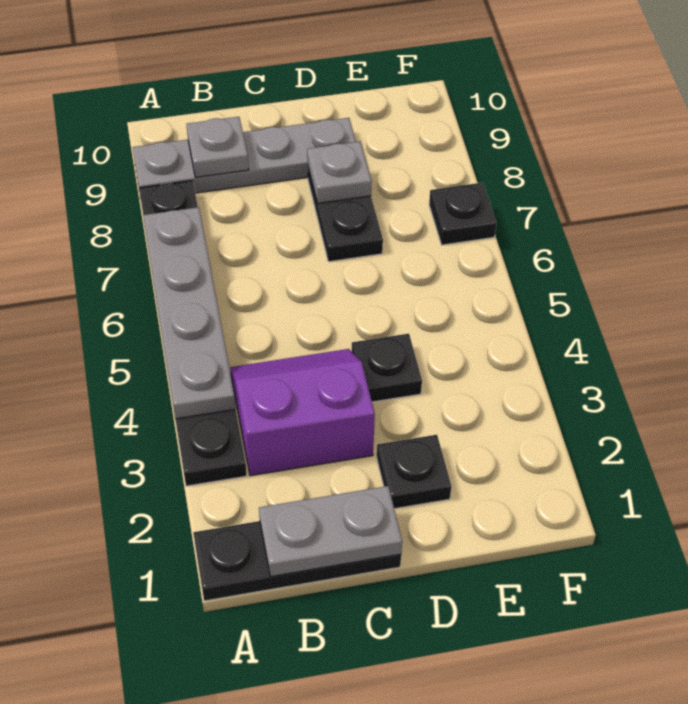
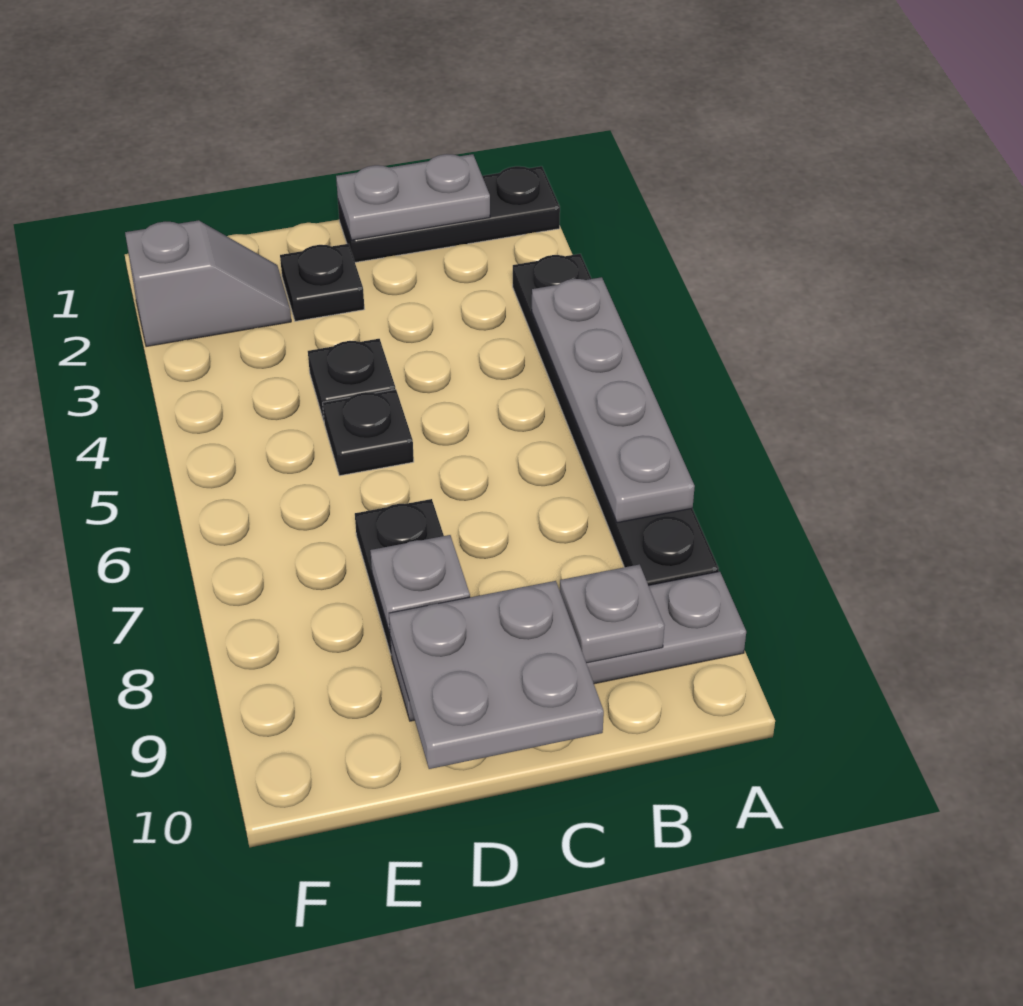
purple slope B3:C4 level 1 top 3 -> none
none -> grey plate C9:D10 level 2
none -> grey slope E2:F2 level 1 top F
black plate F7 level 1 -> black plate D5 level 1

